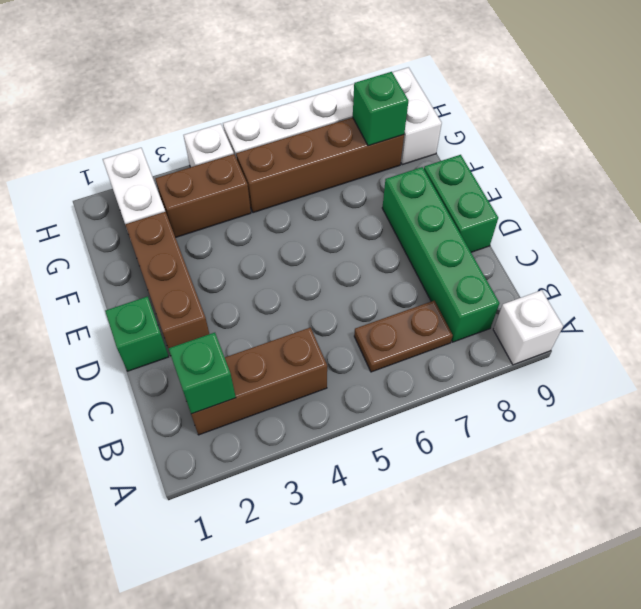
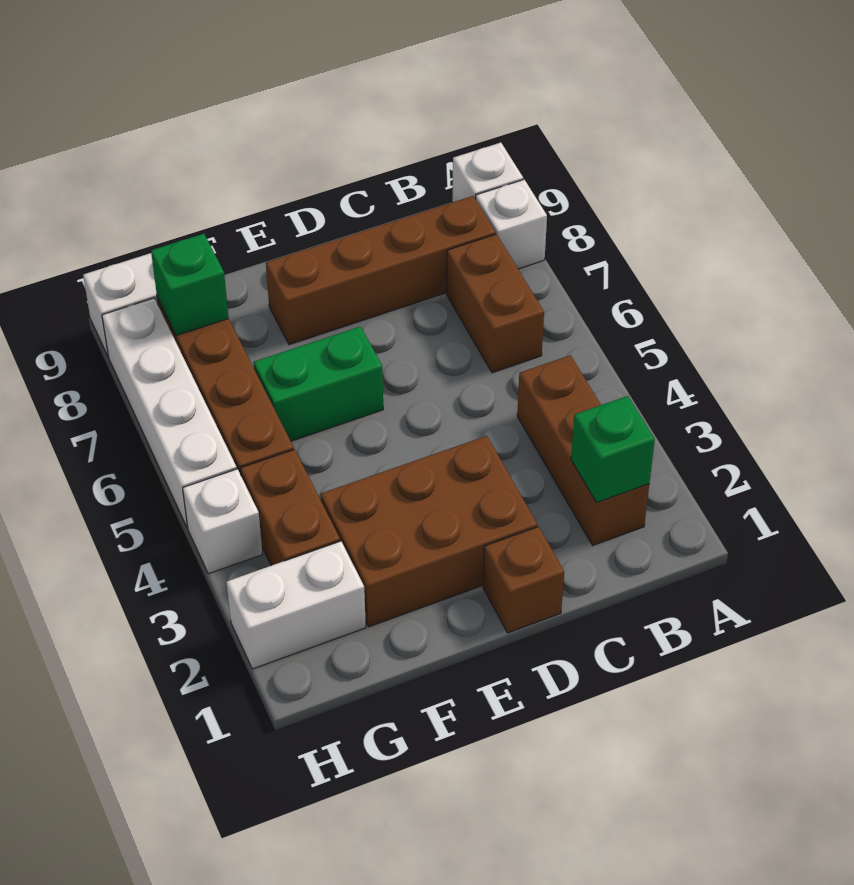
none -> white brick A8 level 1
brown plate B6:B7 level 1 -> brown brick B6:B7 level 1
green brick B8:E8 level 1 -> brown brick B8:E8 level 1
green brick D1 level 1 -> brown brick D1 level 1
brown brick D2:F2 level 1 -> brown brick D2:F3 level 1
green brick D9:E9 level 1 -> green brick E6:F6 level 1

